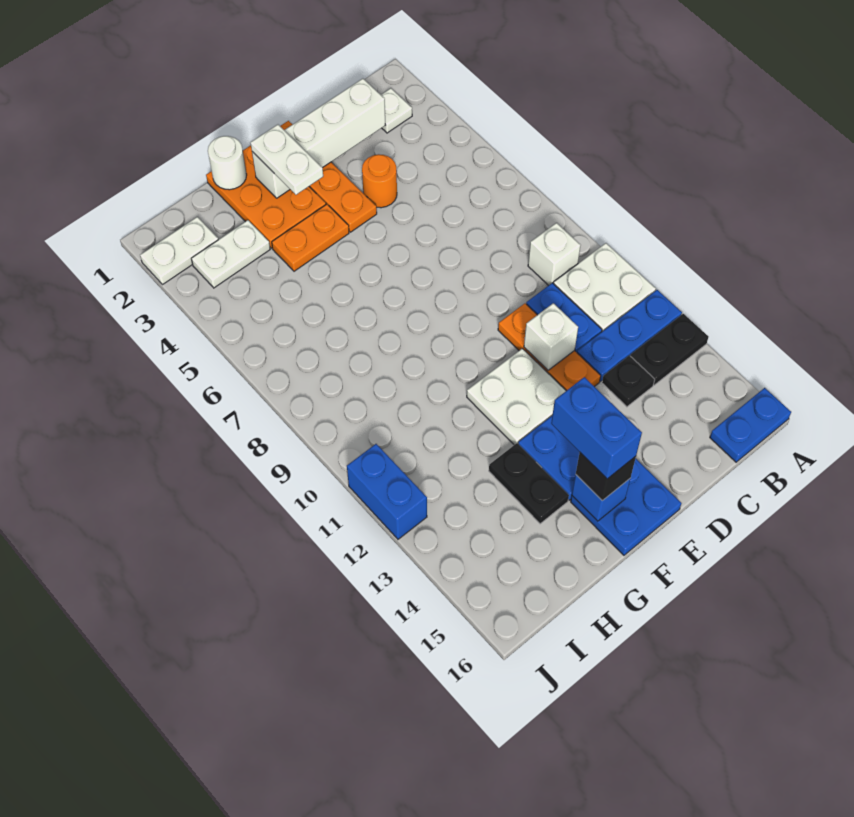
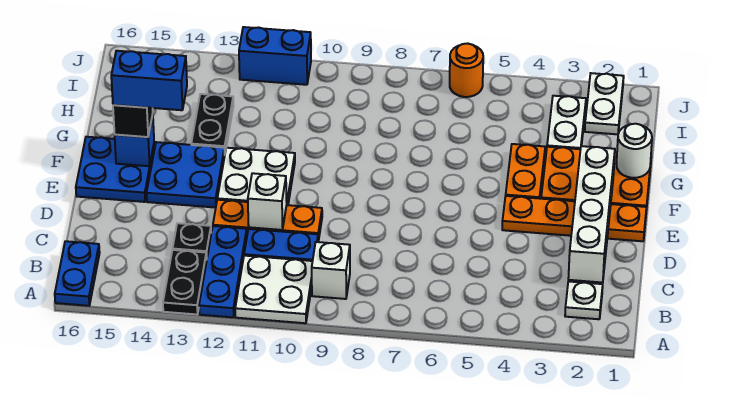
orange round brick D4 level 1 -> orange round brick J6 level 1
white plate F2:F3 level 3 -> none
black plate G13:G14 level 1 -> black plate G13:H13 level 1

